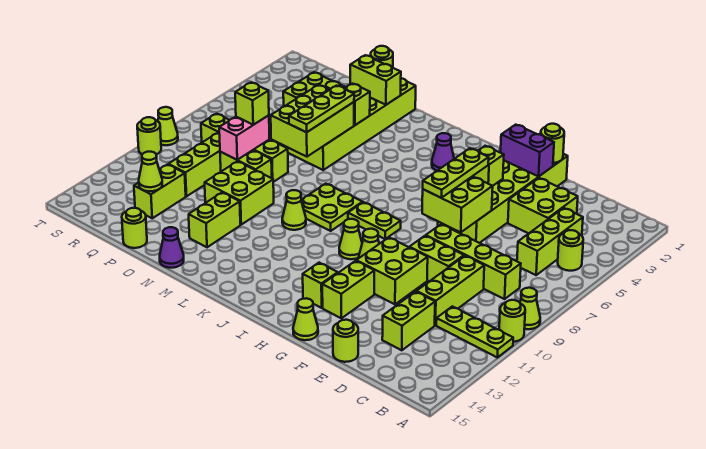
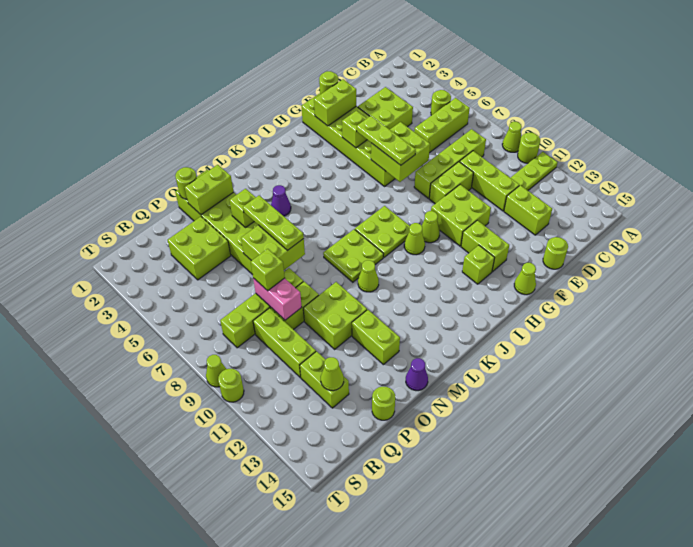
lime brick C4:C6 level 1 -> lime brick B6:D6 level 1
purple brick F2:G2 level 2 -> lime brick F2:G2 level 2
lime plate I8:J8 level 1 -> lime plate I8:J9 level 1
purple cone J3 level 1 -> purple cone L4 level 1
lime brick N5:O7 level 2 -> lime brick N6:O7 level 2

